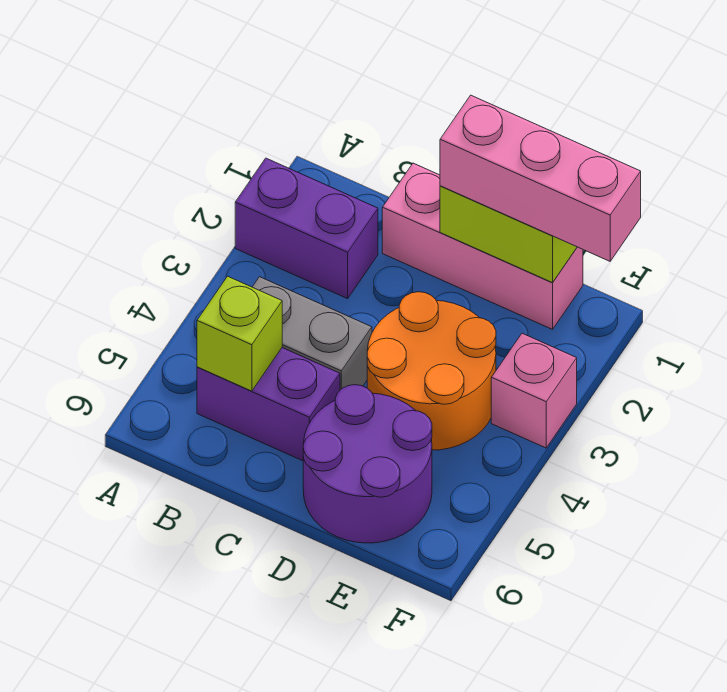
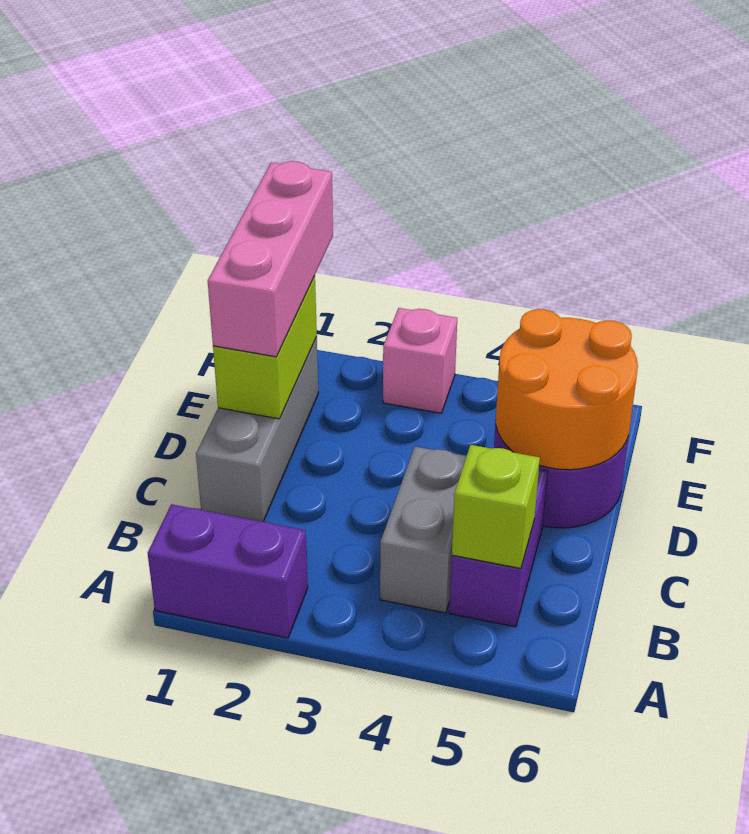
purple brick A2:B2 level 1 -> purple brick A1:A2 level 1
pink brick C1:E1 level 1 -> grey brick C1:E1 level 1
orange round brick D3:E4 level 1 -> orange round brick D5:E6 level 2

